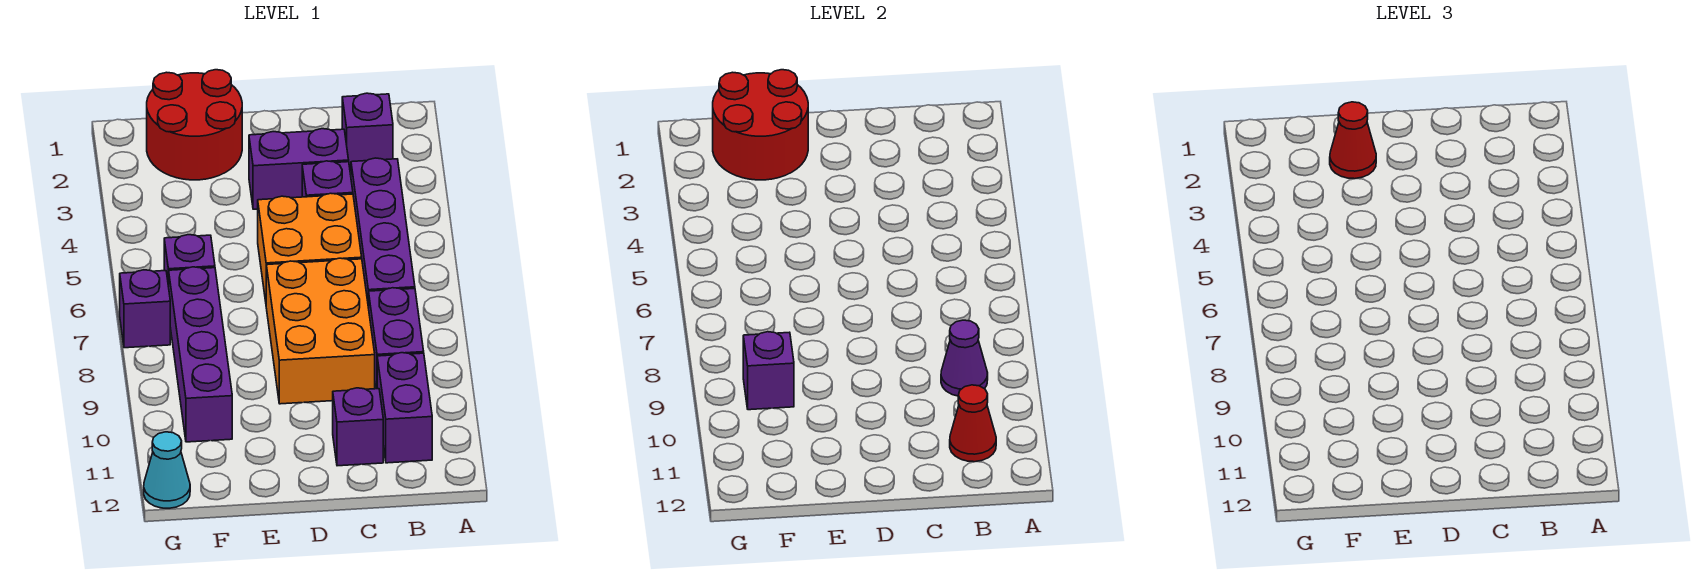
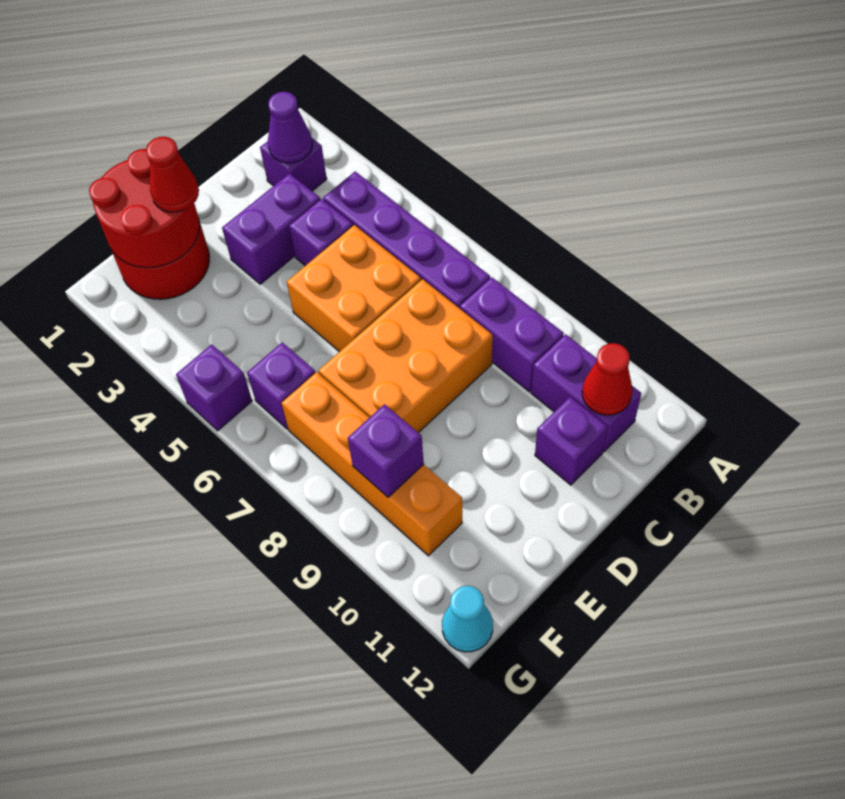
purple cone B9 level 2 -> purple cone B2 level 2
orange brick C7:D9 level 1 -> orange brick C7:E8 level 1
purple brick F7:F10 level 1 -> orange brick F7:F10 level 1
purple brick G7 level 1 -> purple brick G5 level 1

